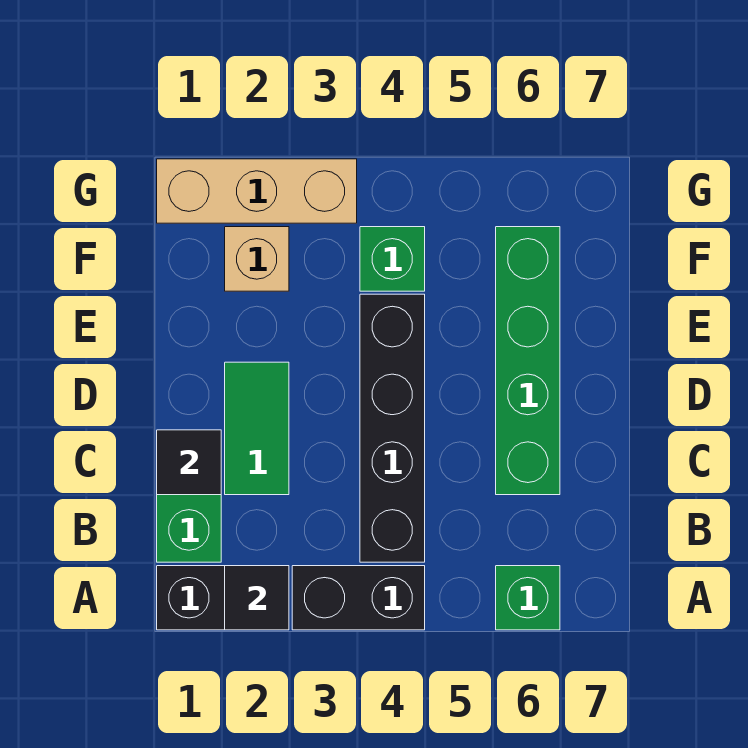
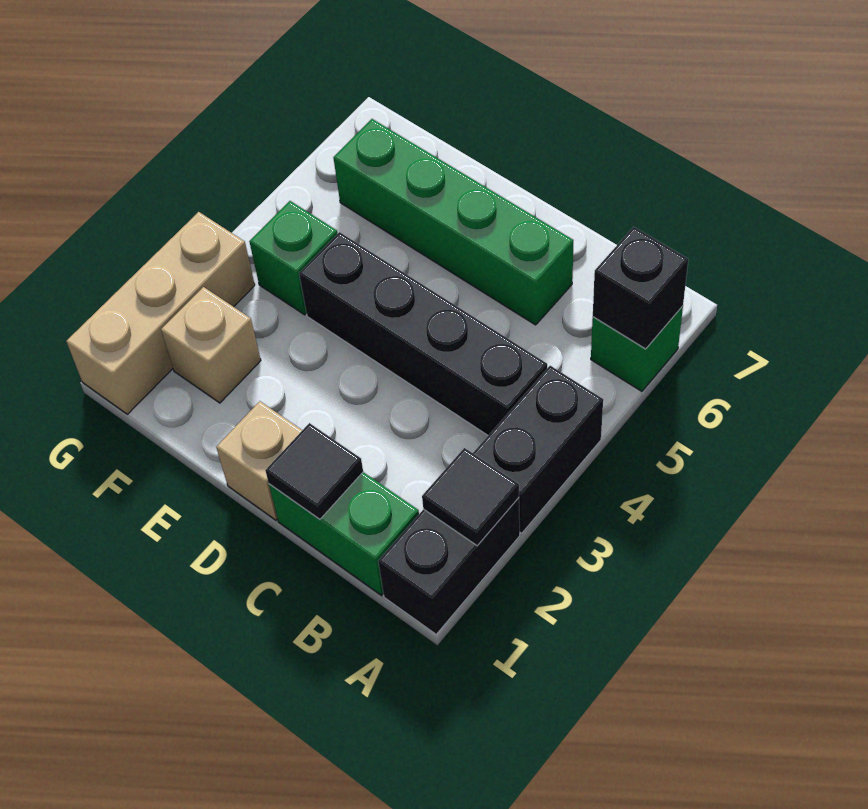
none -> black brick A6 level 2
green tile C2:D2 level 1 -> none
none -> tan brick D1 level 1

